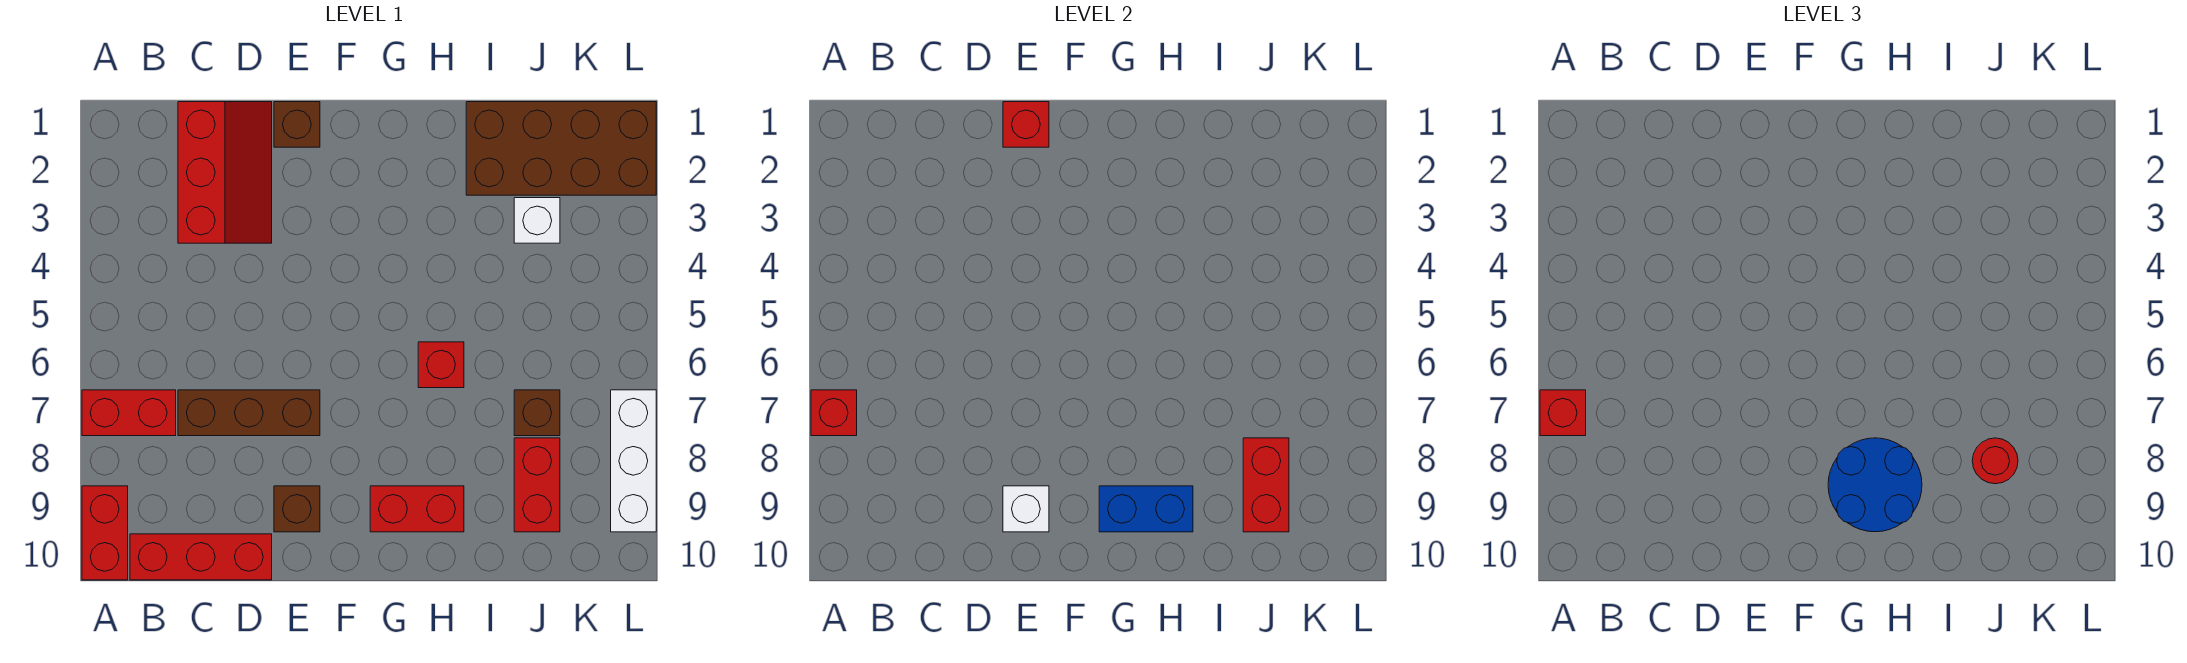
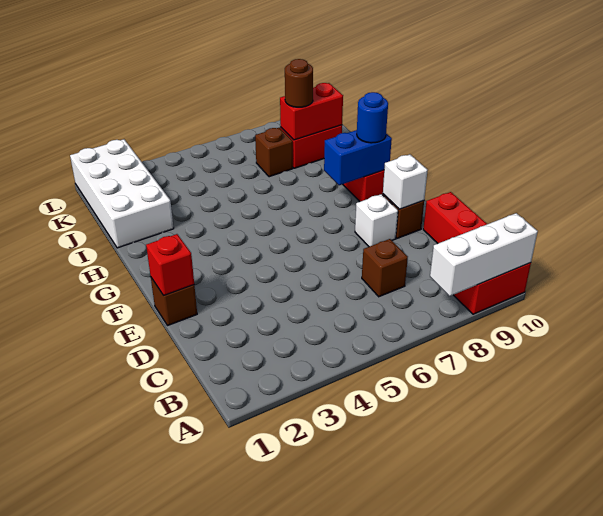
red brick A7:B7 level 1 -> none
red brick A7 level 2 -> none
red brick A7 level 3 -> none
red slope C1:D3 level 1 top C -> none
brown brick C7:E7 level 1 -> brown brick C7 level 1
blue round brick G8:H9 level 3 -> blue round brick G9 level 3
blue brick G9:H9 level 2 -> blue brick G8:G9 level 2
red brick H6 level 1 -> none
brown brick I1:L2 level 1 -> white brick I1:L2 level 1
white brick J3 level 1 -> white brick E8 level 1
red round brick J8 level 3 -> brown round brick J8 level 3
white brick L7:L9 level 1 -> white brick A8:A10 level 2

